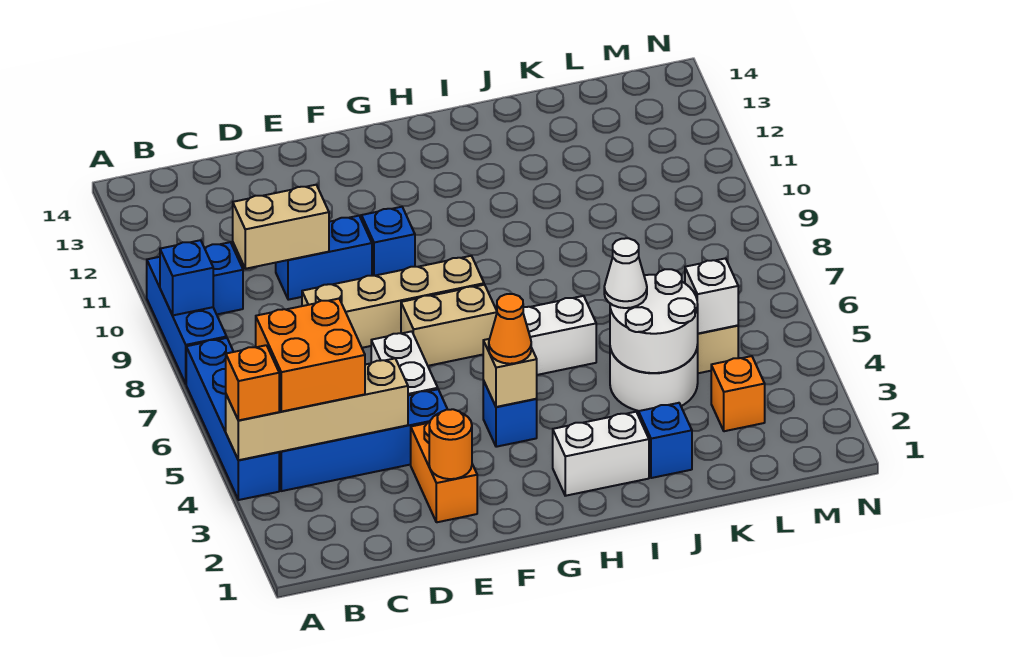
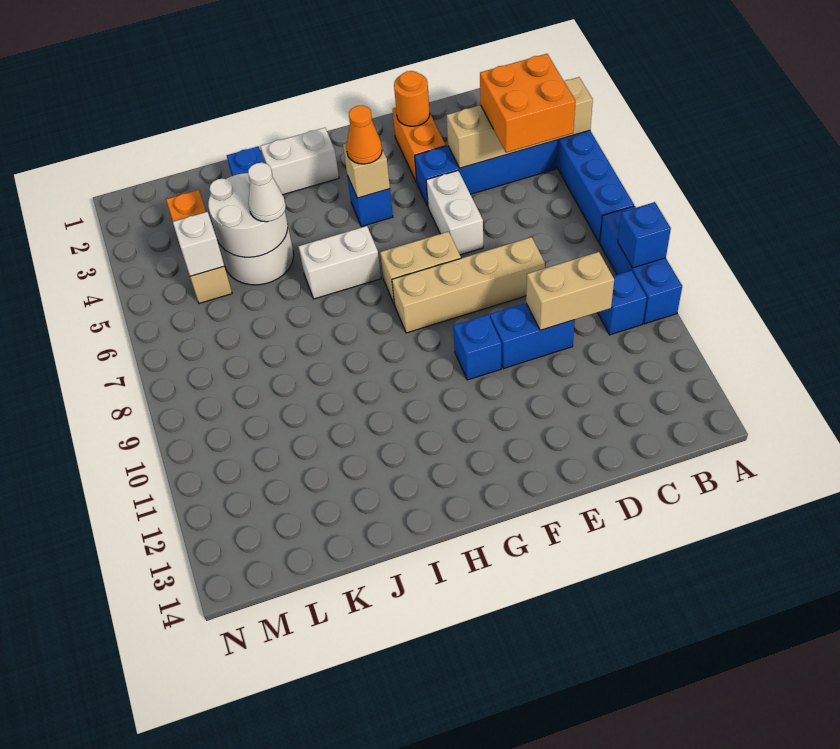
orange brick A4 level 3 -> none

